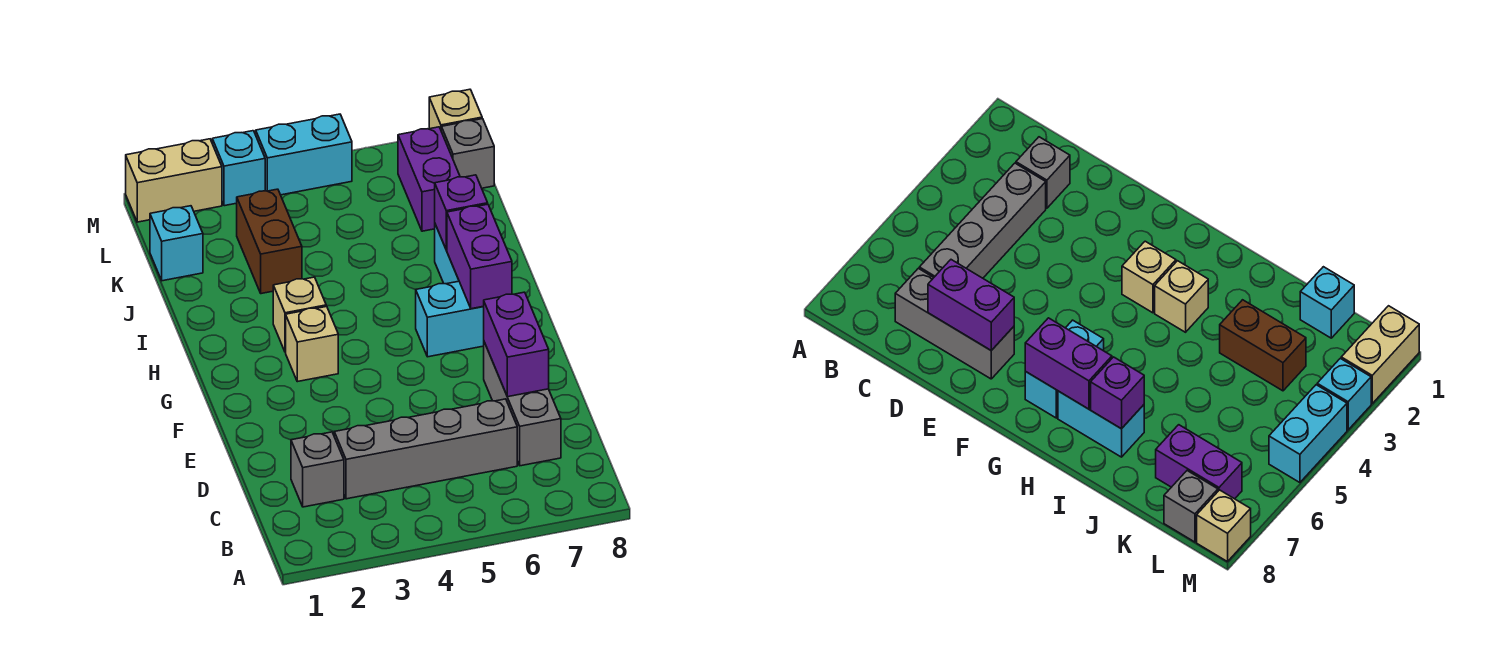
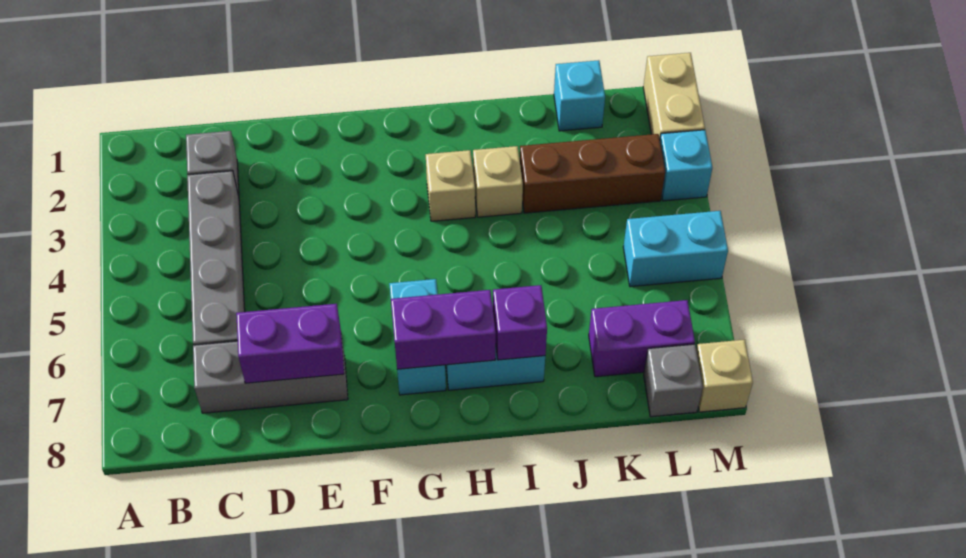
tan brick G3 level 1 -> tan brick I3 level 1
brown brick J3:K3 level 1 -> brown brick J3:L3 level 1
cyan brick M4:M5 level 1 -> cyan brick L5:M5 level 1

